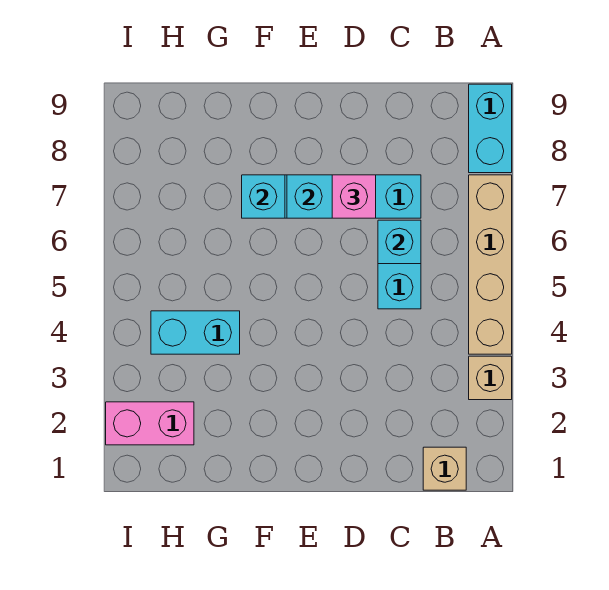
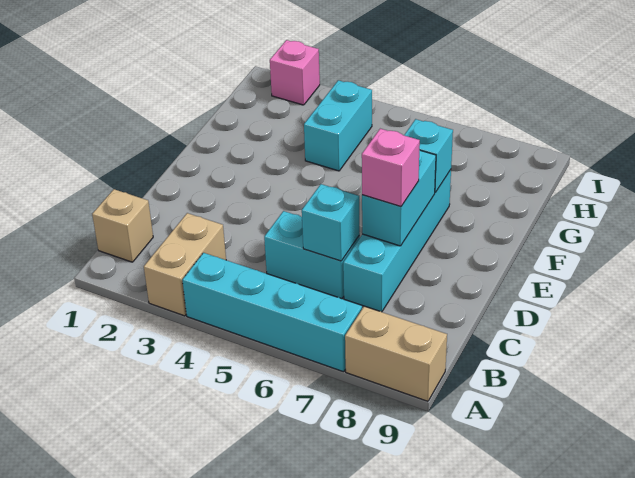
tan brick A3 level 1 -> tan brick A3:B3 level 1
tan brick A4:A7 level 1 -> cyan brick A4:A7 level 1
cyan brick A8:A9 level 1 -> tan brick A8:A9 level 1
pink brick H2:I2 level 1 -> pink brick I2 level 1

